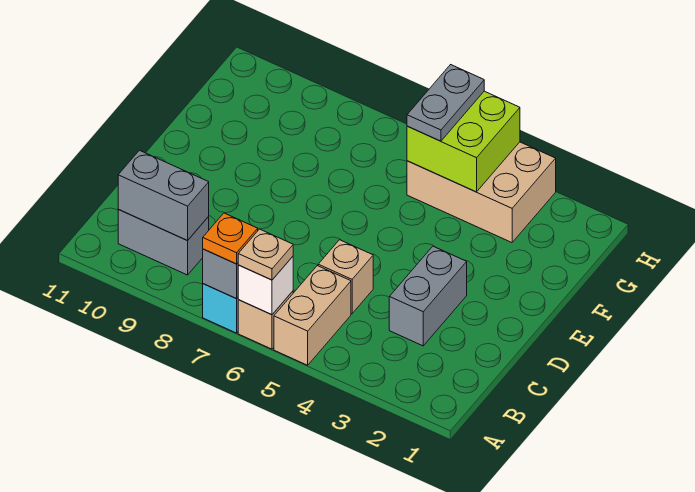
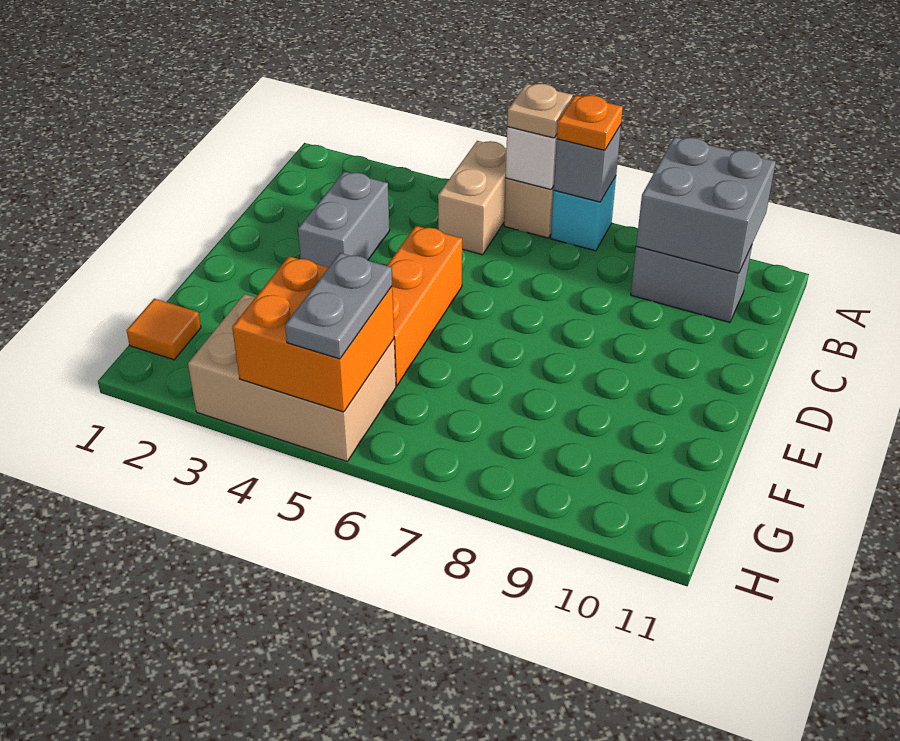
grey brick B9:B10 level 2 -> grey brick A9:B10 level 2
tan brick C5 level 1 -> none
none -> orange brick D5:F5 level 1
none -> orange tile G1 level 1
lime brick G4:H5 level 2 -> orange brick G4:H5 level 2

